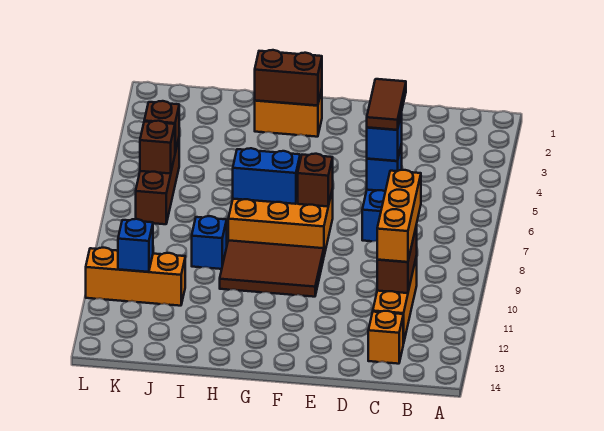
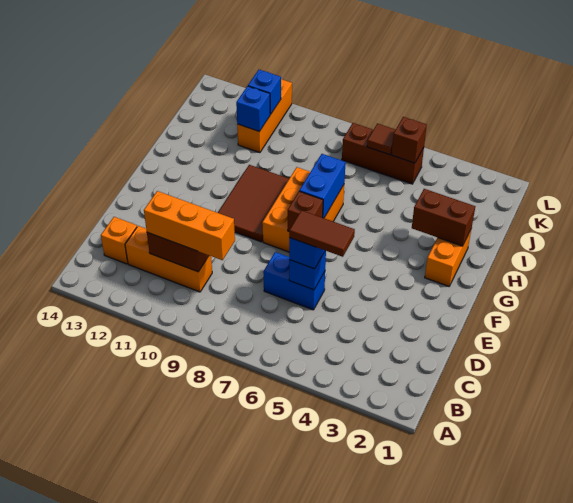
brown brick G2:H2 level 2 -> brown brick H2:H3 level 2
blue brick I9 level 1 -> blue brick J11 level 2
brown brick K6 level 2 -> brown tile K6 level 2

